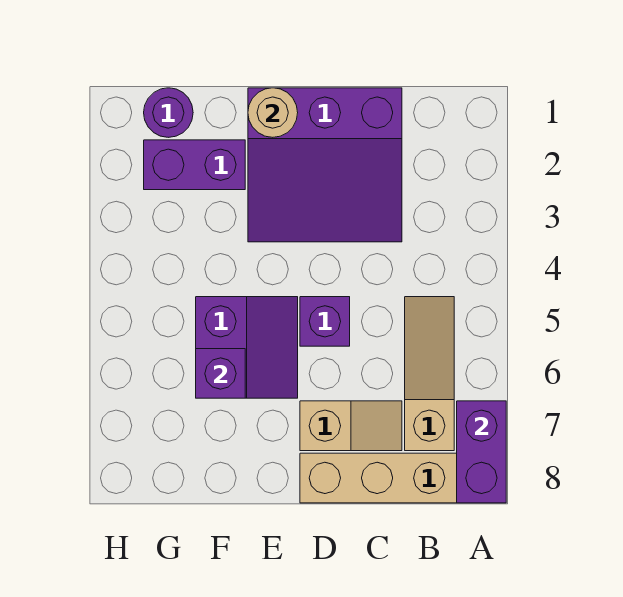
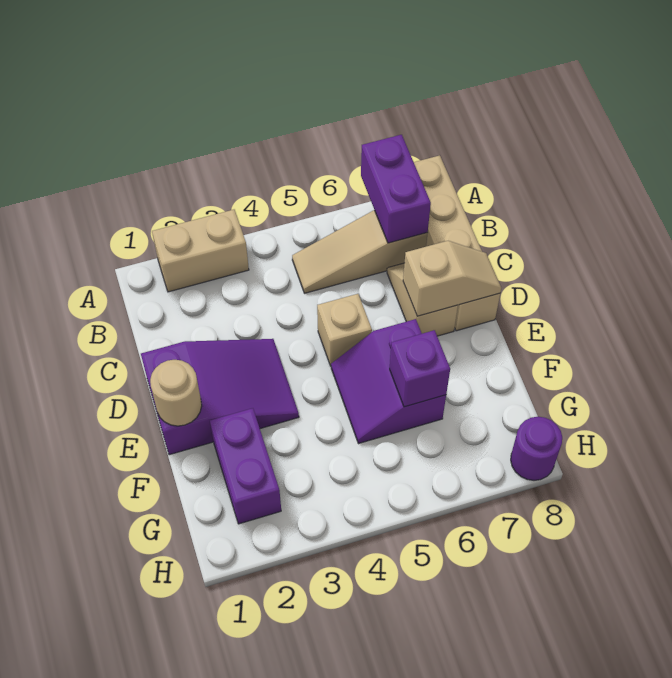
none -> tan brick A2:A3 level 1
purple brick A7:A8 level 2 -> purple brick A7:B7 level 2
purple slope C1:E3 level 1 top 1 -> purple slope D1:E3 level 1 top 1
purple brick D5 level 1 -> tan brick D5 level 1
none -> tan slope D7:D8 level 2 top 7
purple slope E5:F6 level 1 top F -> purple slope E5:F6 level 1 top 6
purple round brick G1 level 1 -> purple round brick H8 level 1

